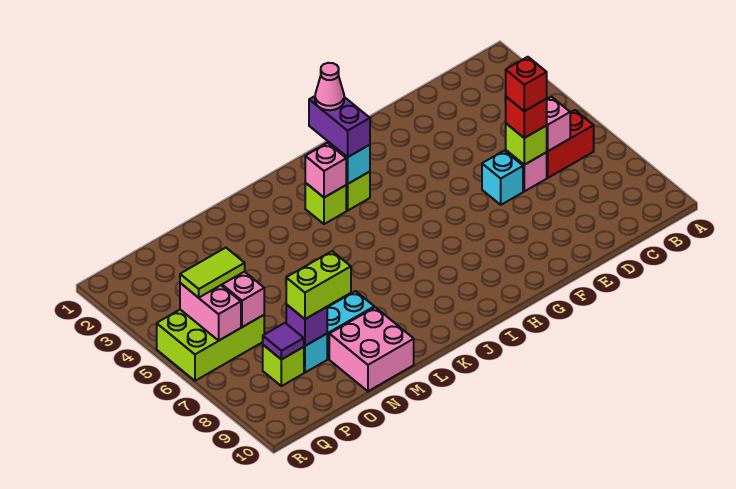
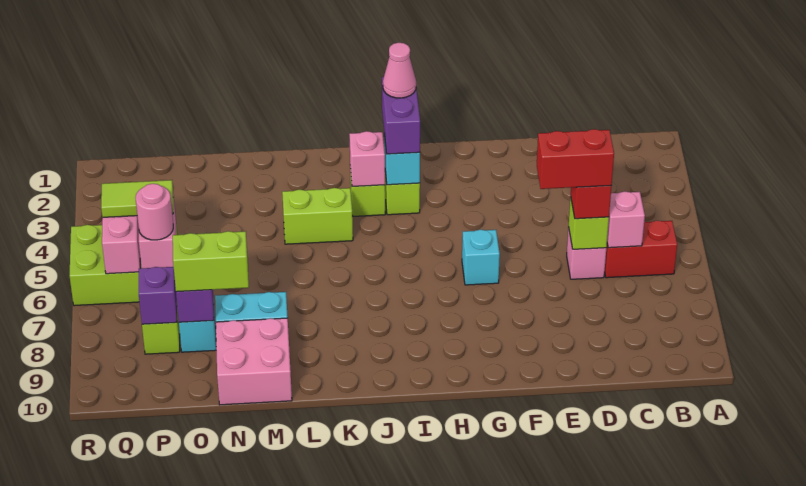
red brick D6 level 4 -> red brick D6:E6 level 4
cyan brick E6 level 1 -> cyan brick G6 level 1
none -> lime brick K4:L4 level 1
none -> pink round brick P6 level 3
purple tile P8 level 2 -> purple brick P8 level 2

